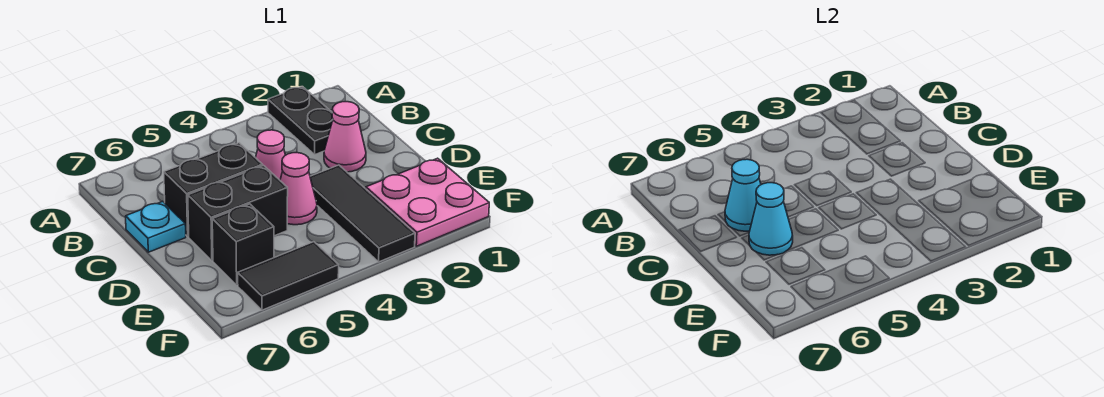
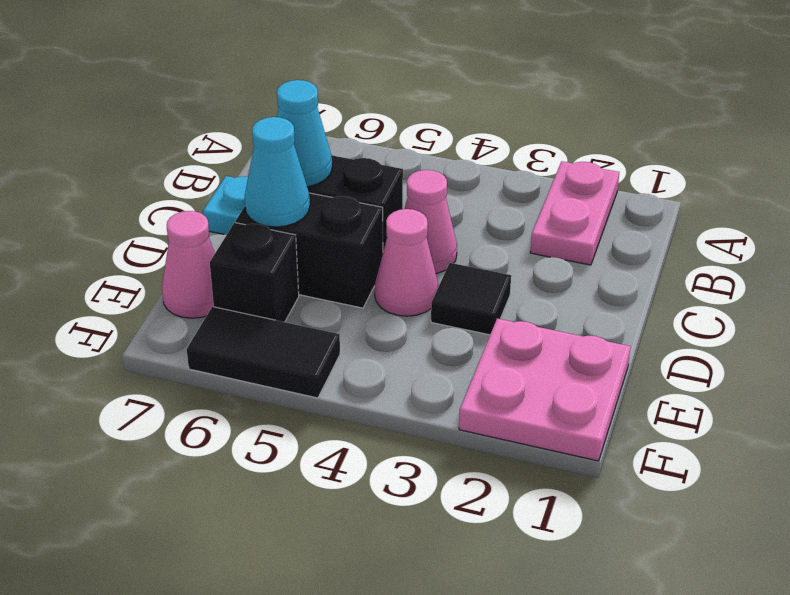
black plate A2:B2 level 1 -> pink plate A2:B2 level 1
pink cone C2 level 1 -> pink cone E7 level 1
black tile D3:F3 level 1 -> black tile D3 level 1

